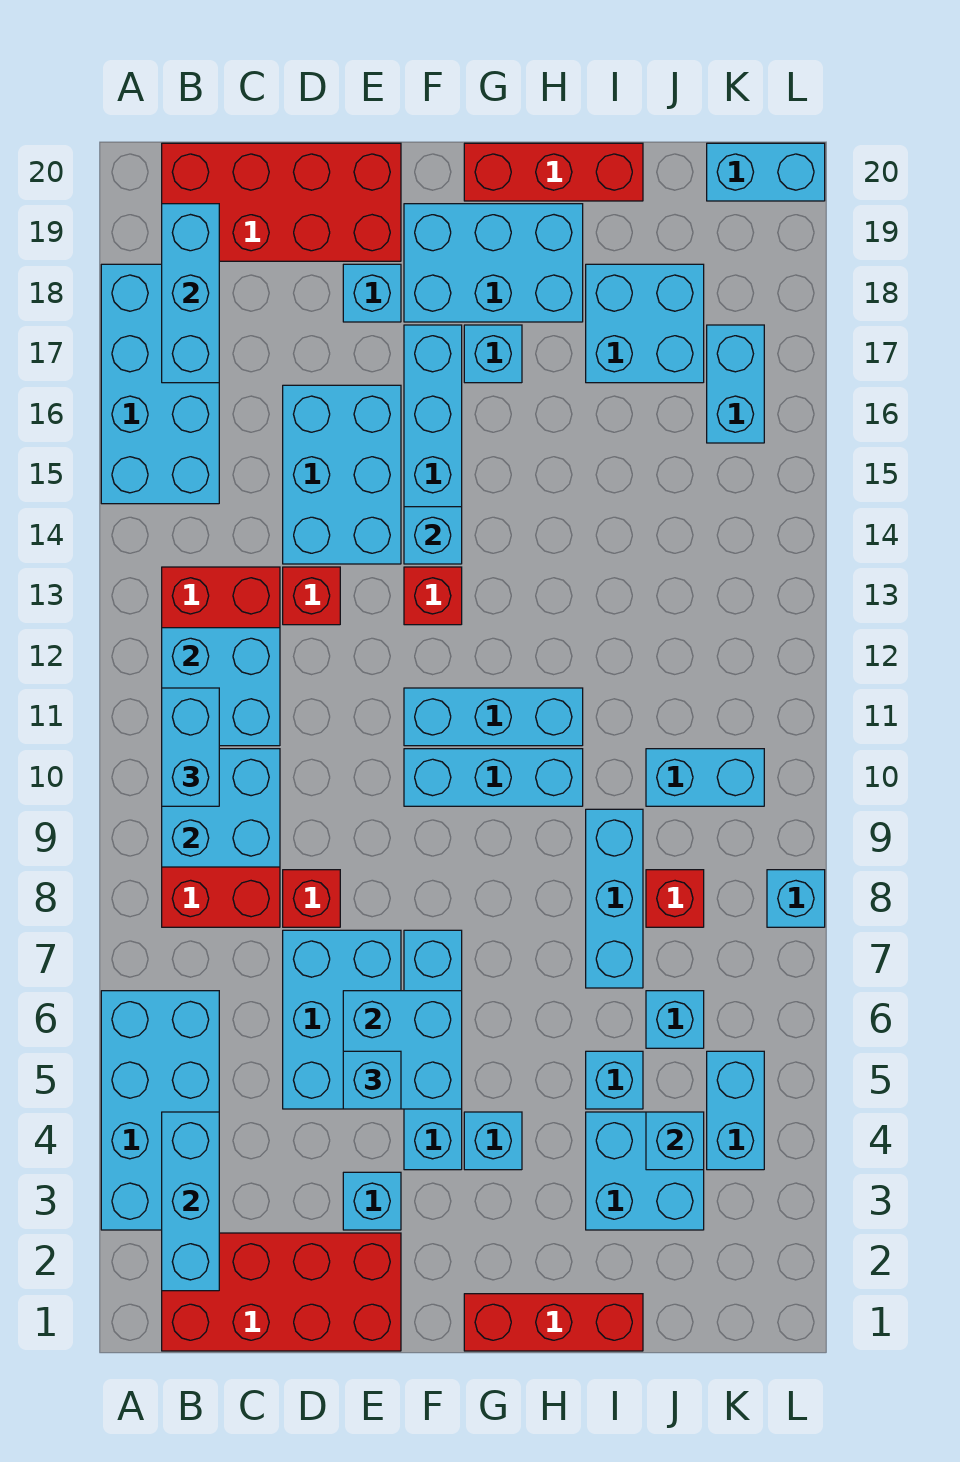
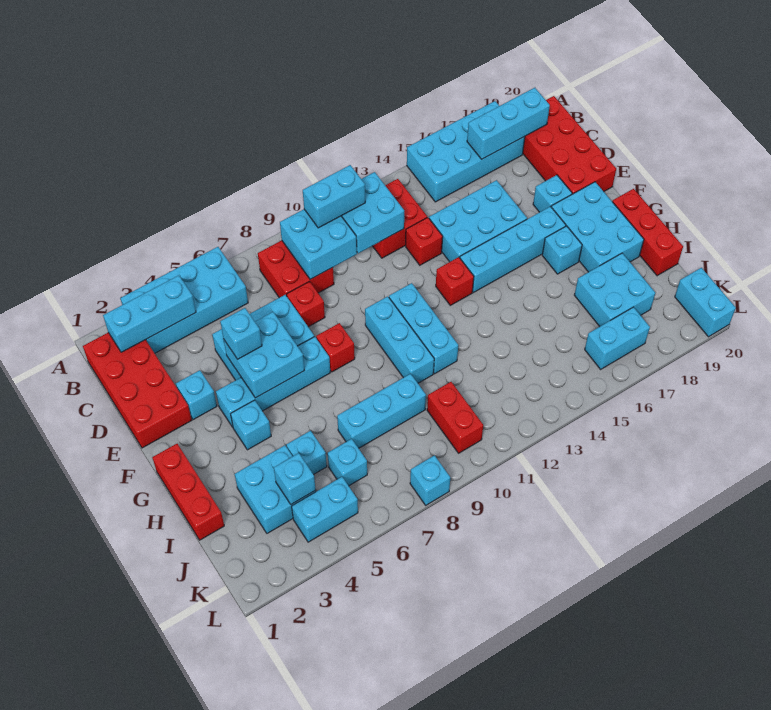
cyan brick F14 level 2 -> none
red brick J8 level 1 -> red brick F8 level 1
cyan brick J10:K10 level 1 -> red brick J10:K10 level 1

